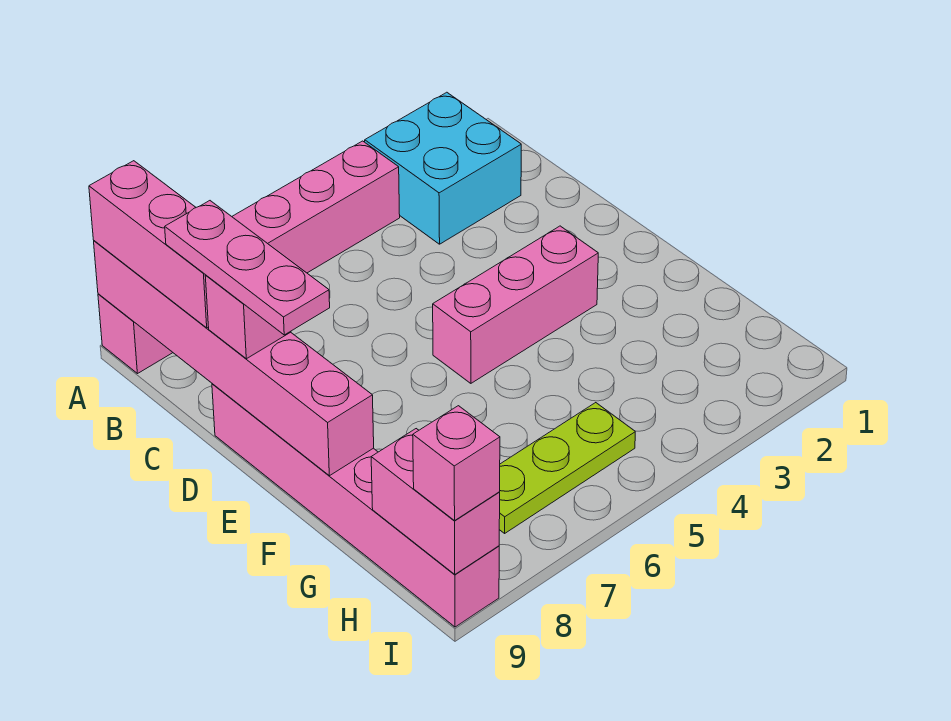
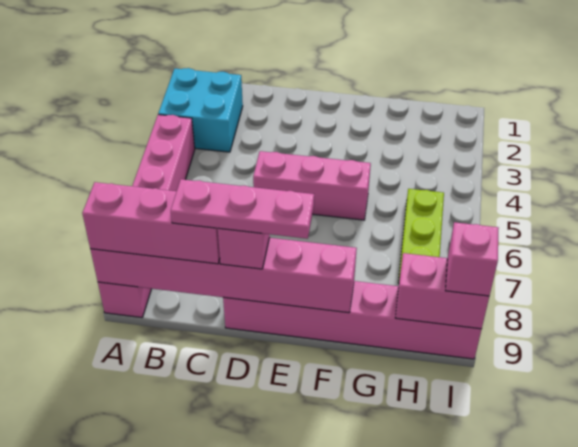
pink brick E3:E5 level 1 -> pink brick D5:F5 level 1

